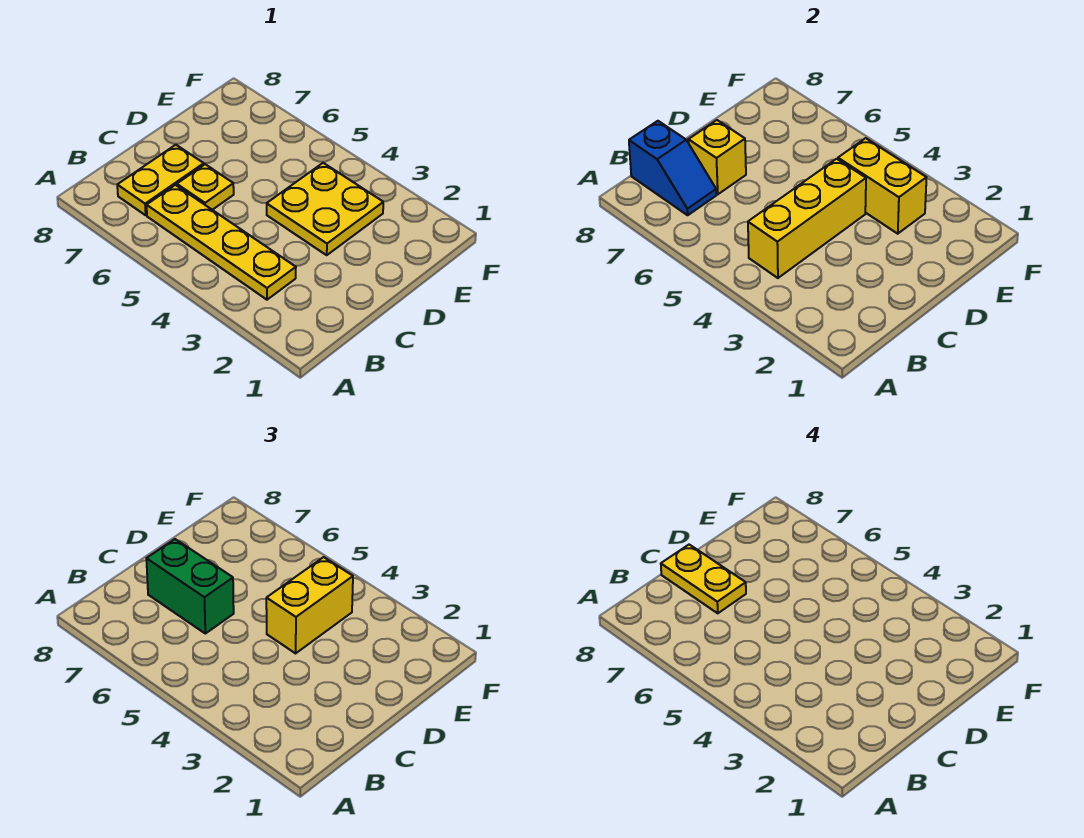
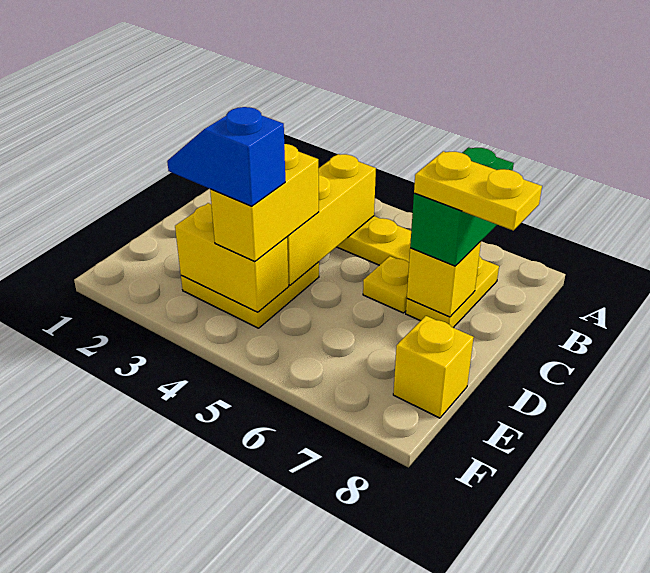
blue slope B7:B8 level 2 top 8 -> blue slope E3:E4 level 4 top 4
green brick C6:C7 level 3 -> green brick B7:C7 level 3
none -> yellow brick E8 level 1

